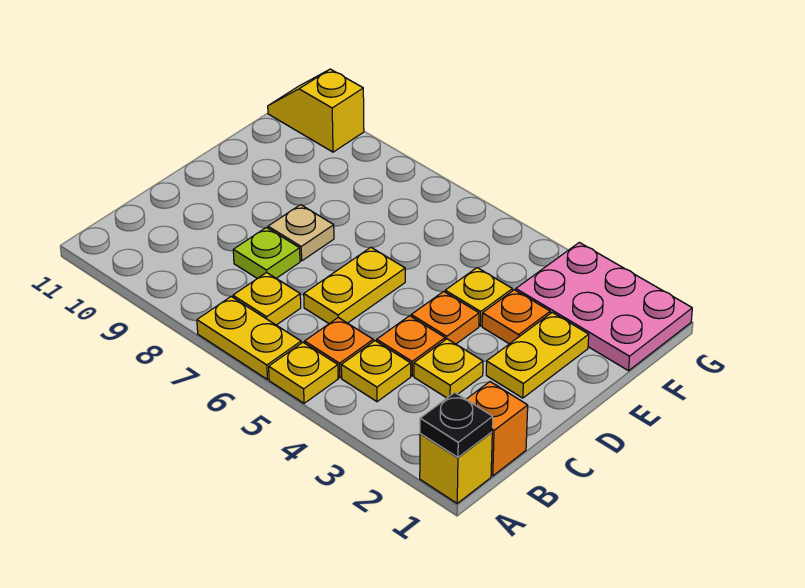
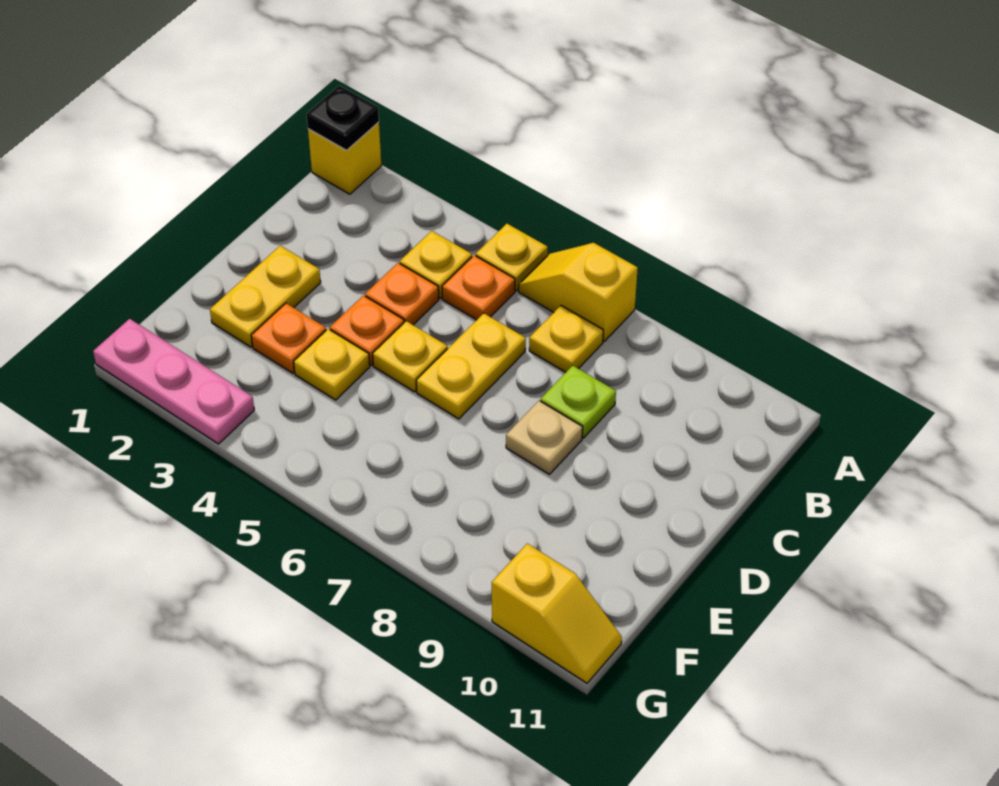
yellow plate A6:A7 level 1 -> yellow slope A6:A7 level 1 top 7
orange brick B1 level 1 -> none
yellow plate C3 level 1 -> yellow plate D5 level 1
pink plate F1:G3 level 1 -> pink plate G1:G3 level 1

